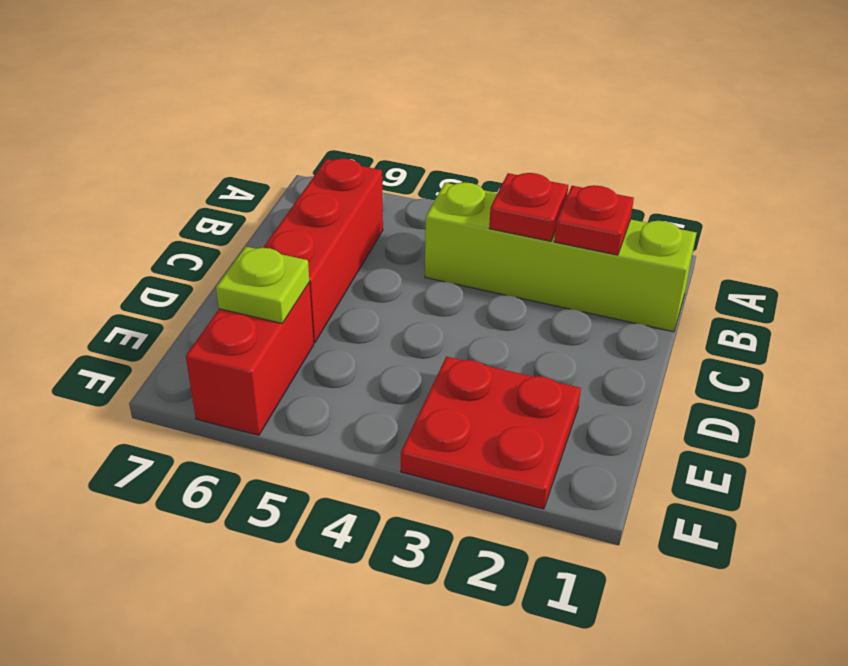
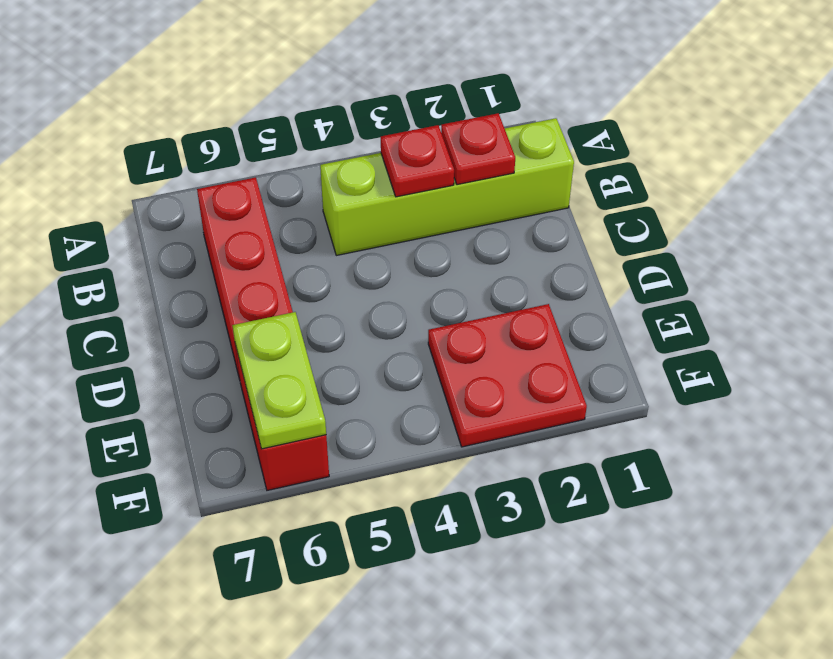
lime plate E6 level 2 -> lime plate E6:F6 level 2

